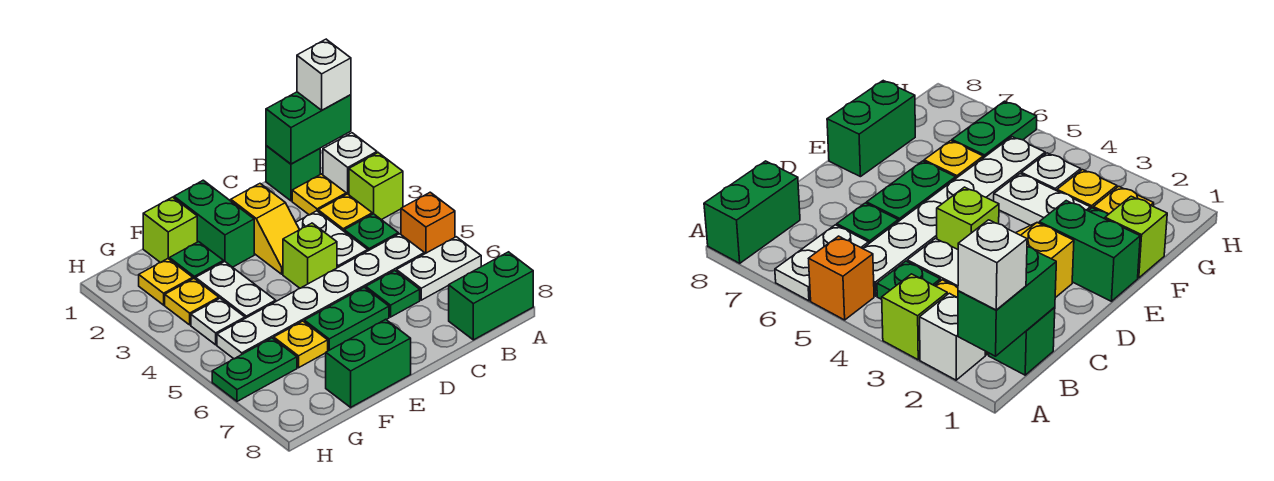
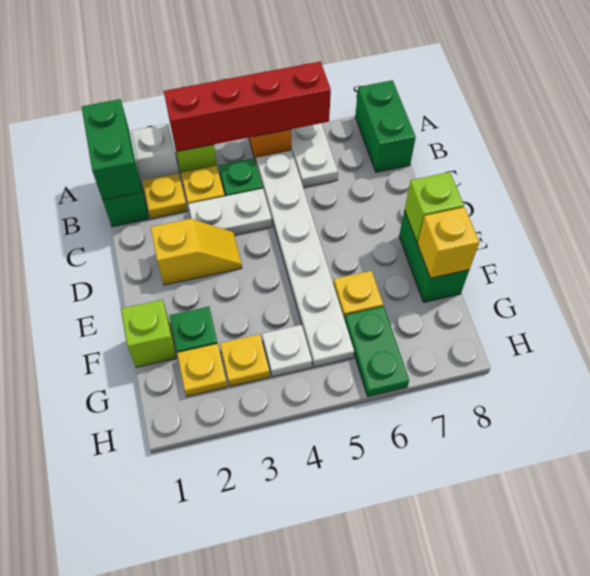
white brick A1 level 3 -> none
none -> red brick A3:A6 level 2
green plate C6 level 1 -> none
lime brick D4 level 1 -> lime brick E8 level 2
green plate D6:E6 level 1 -> none
green brick E1:E2 level 1 -> none
white plate F3:F4 level 1 -> none
none -> yellow brick F8 level 2

